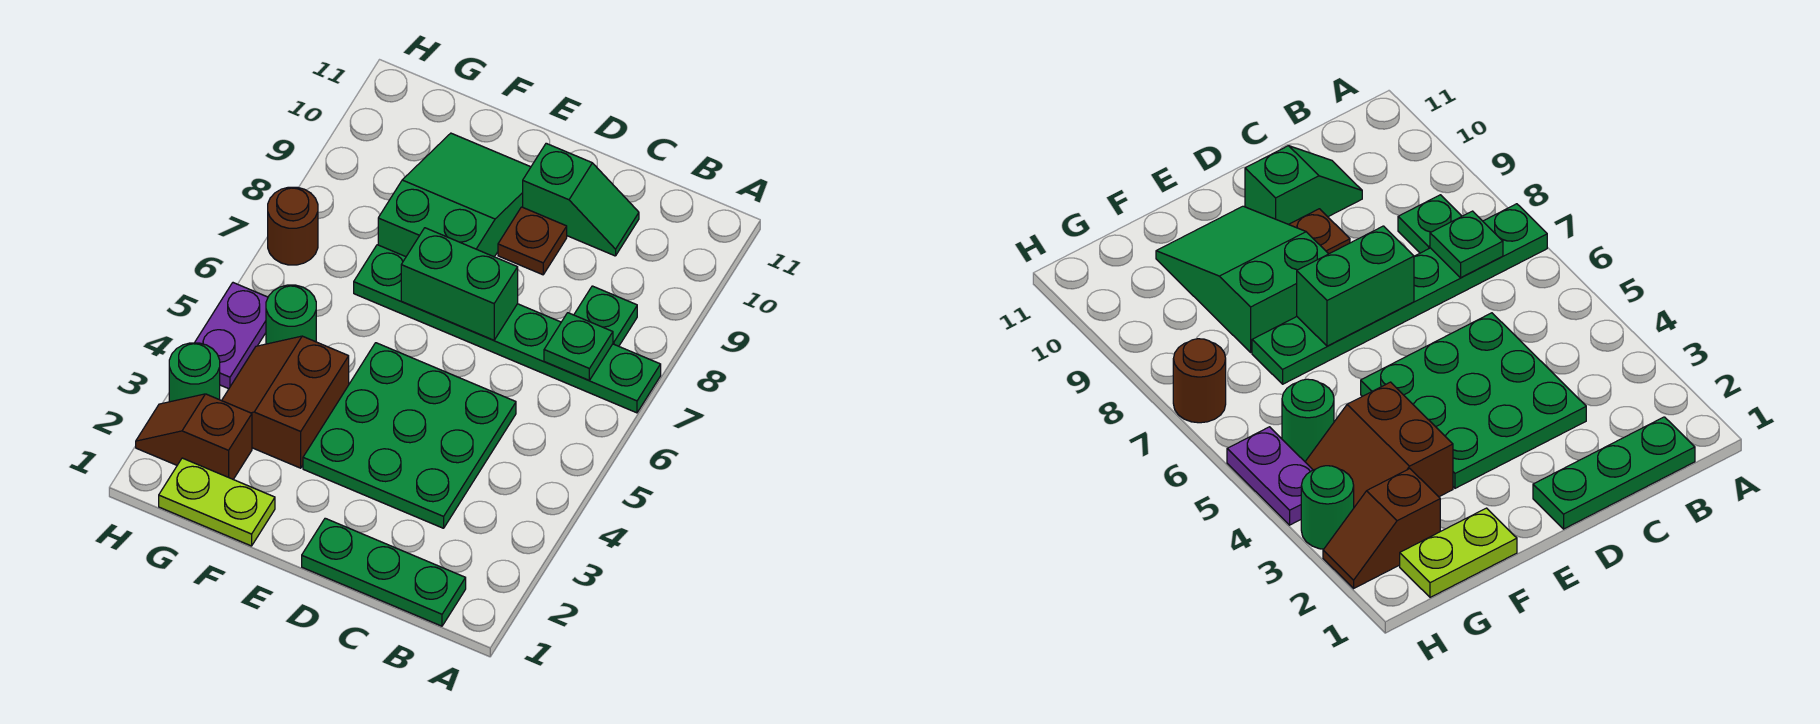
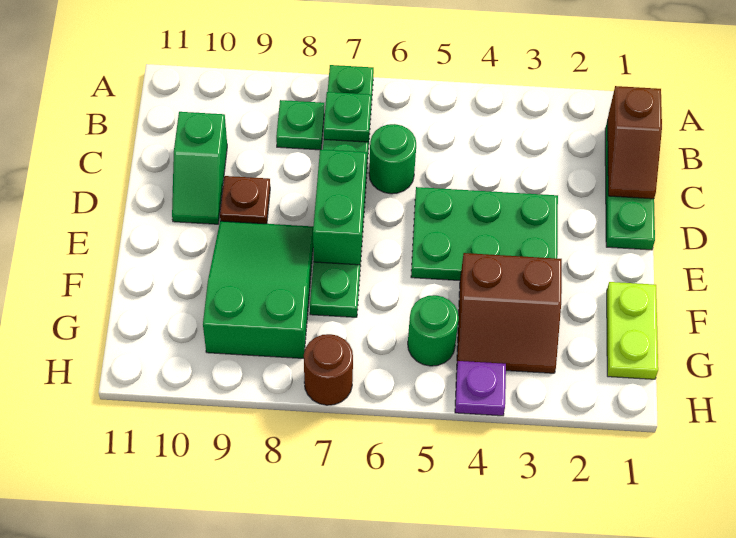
green plate C3:E5 level 1 -> green plate D3:E5 level 1
green slope C10:D10 level 1 top D -> green slope C10:D10 level 1 top C
green slope E8:F10 level 1 top 8 -> green slope E8:G9 level 1 top G
brown slope G2:H2 level 1 top G -> brown slope B1:C1 level 2 top B
green round brick H3 level 1 -> green round brick C6 level 1
purple plate H4:H5 level 1 -> purple plate H4 level 1

